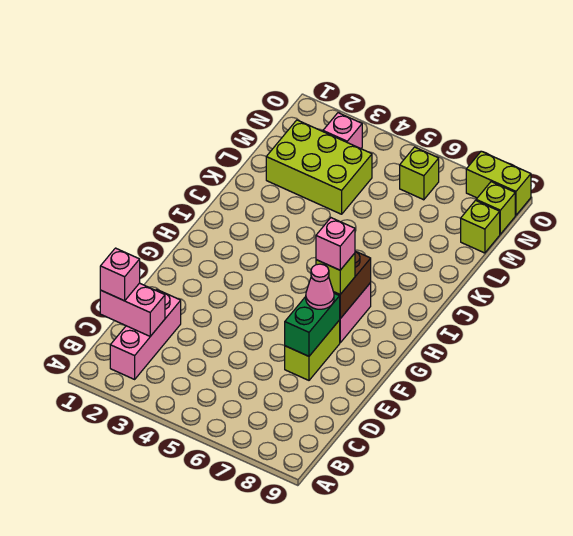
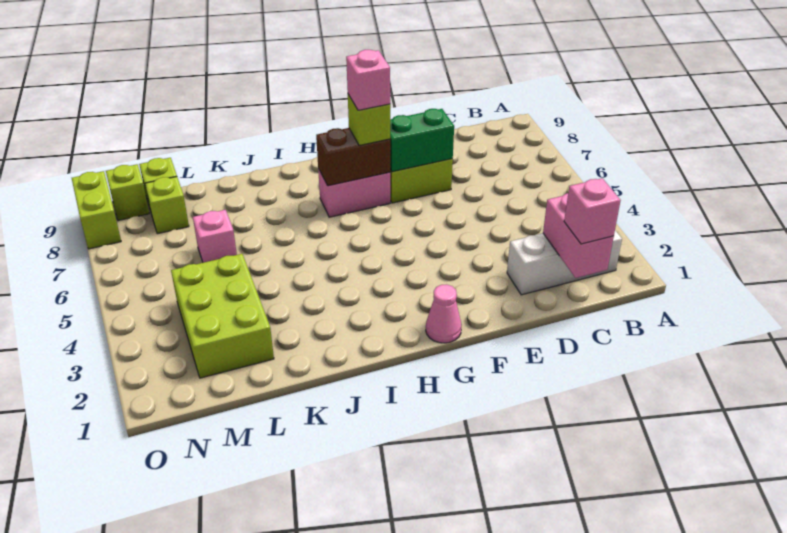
pink brick B2:D2 level 1 -> white brick B2:D2 level 1
pink cone F7 level 3 -> pink cone G1 level 1
pink brick N3 level 1 -> pink brick L6 level 1
lime brick N6 level 1 -> lime brick M8 level 1

